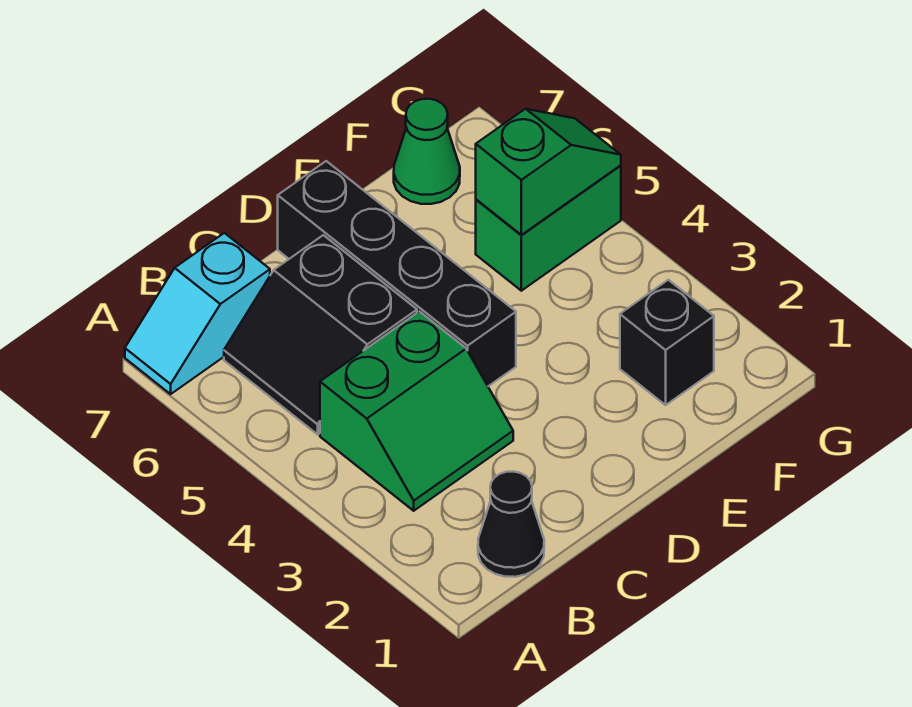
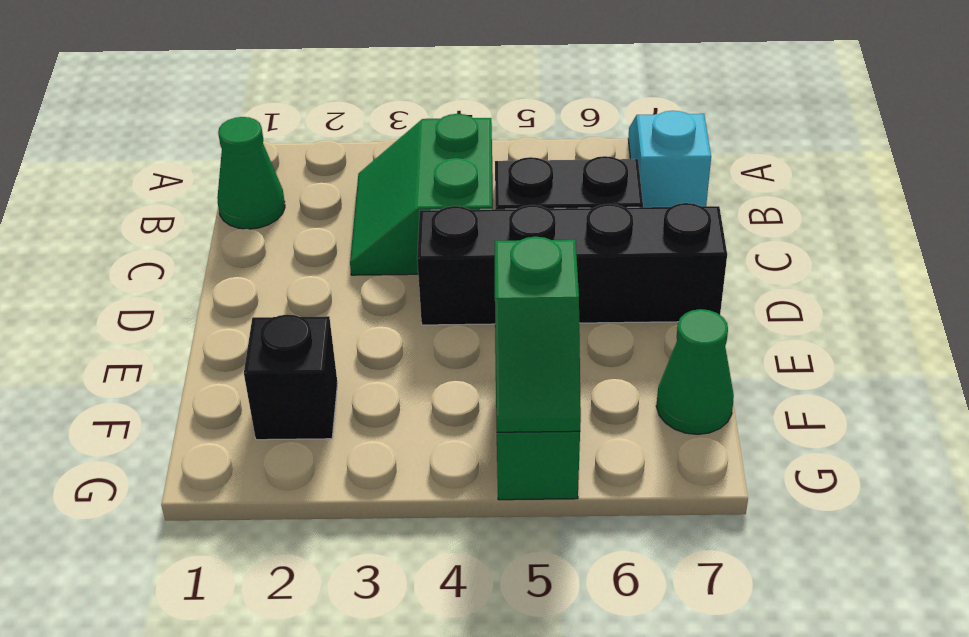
black cone B1 level 1 -> green cone B1 level 1

